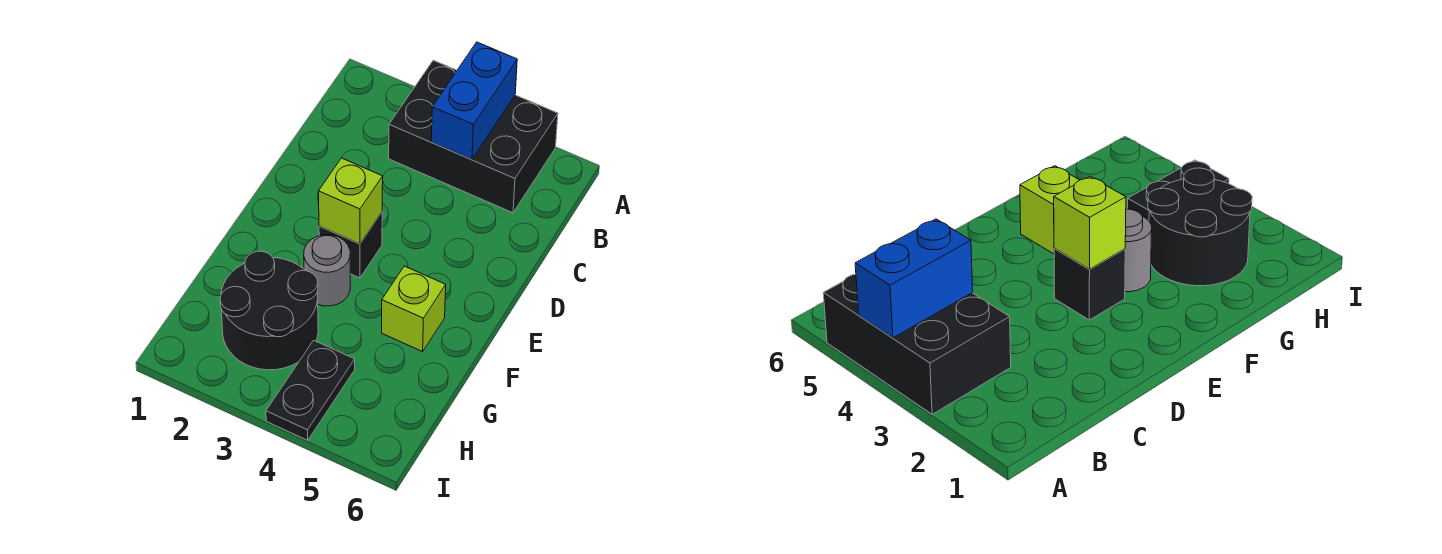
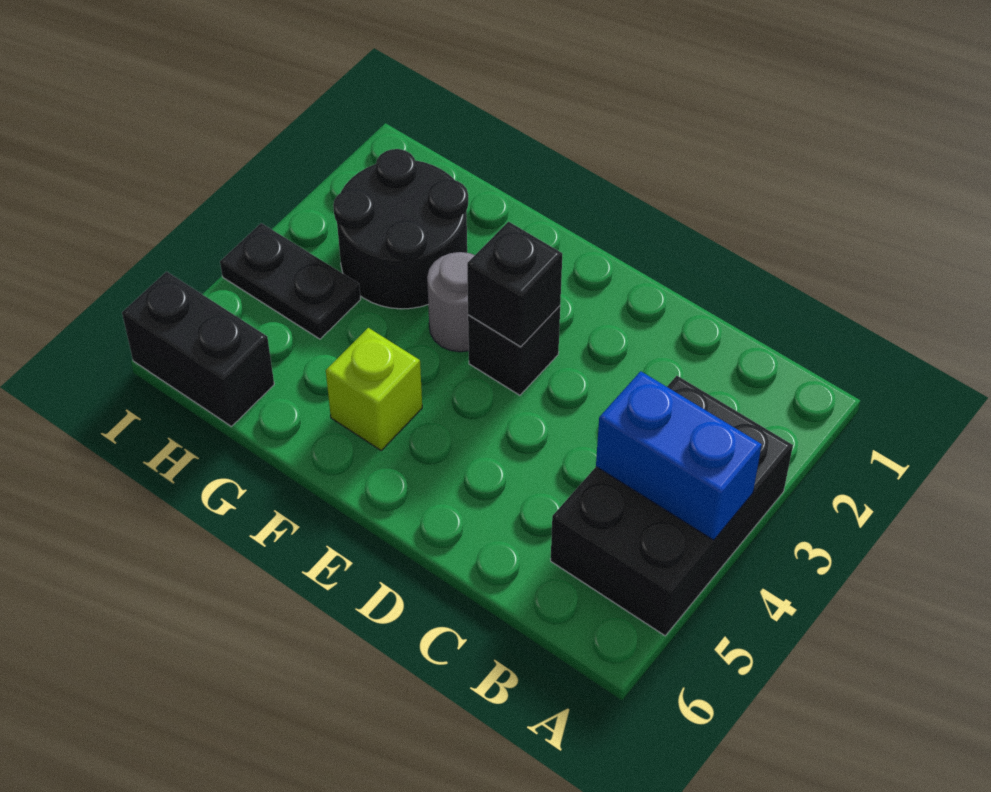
lime brick E3 level 2 -> black brick E3 level 2
none -> black brick H6:I6 level 1

